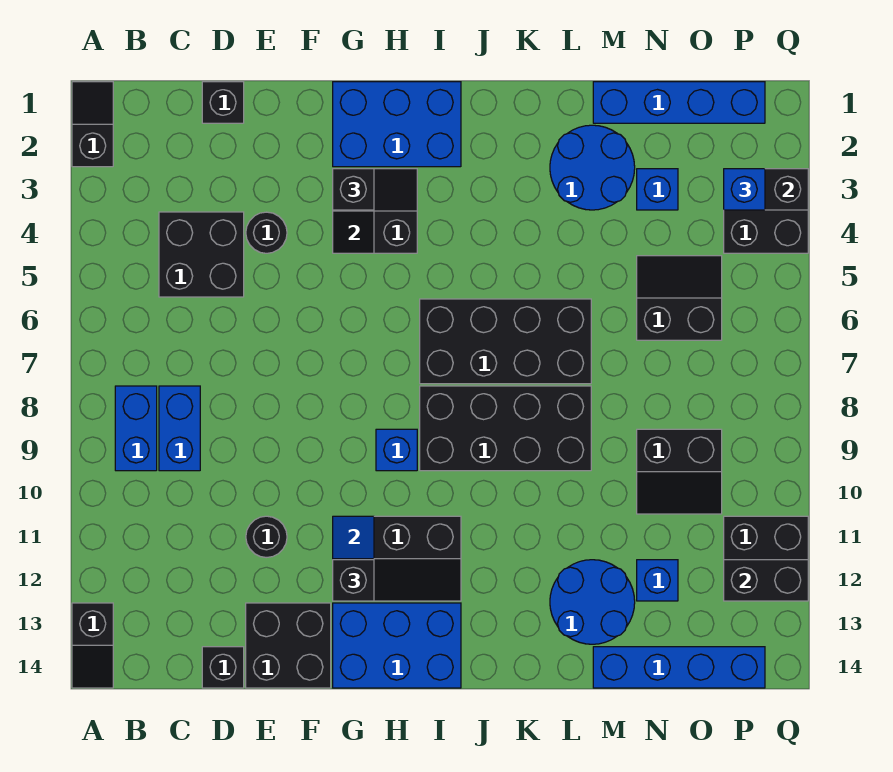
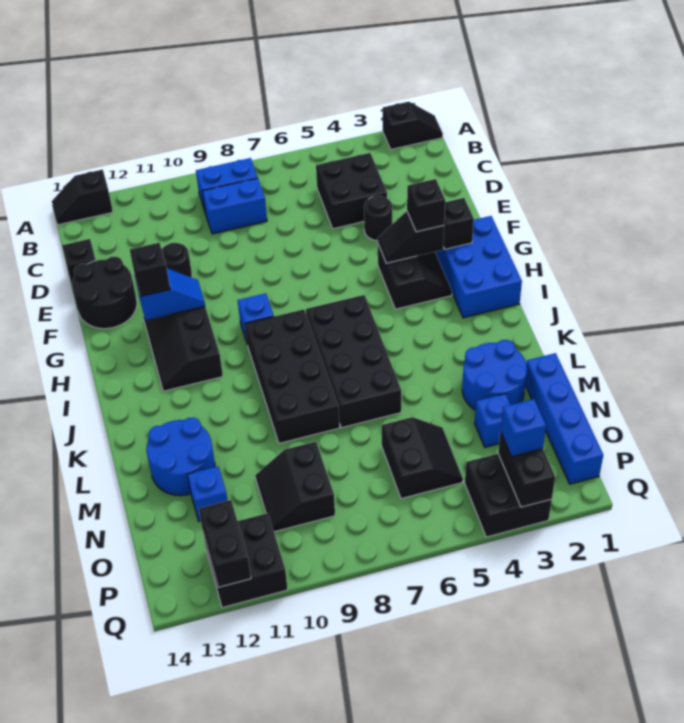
black brick D1 level 1 -> black brick G2 level 2
black brick E13:F14 level 1 -> black round brick E13:F14 level 1
blue brick G13:I14 level 1 -> none
blue brick M14:P14 level 1 -> none

